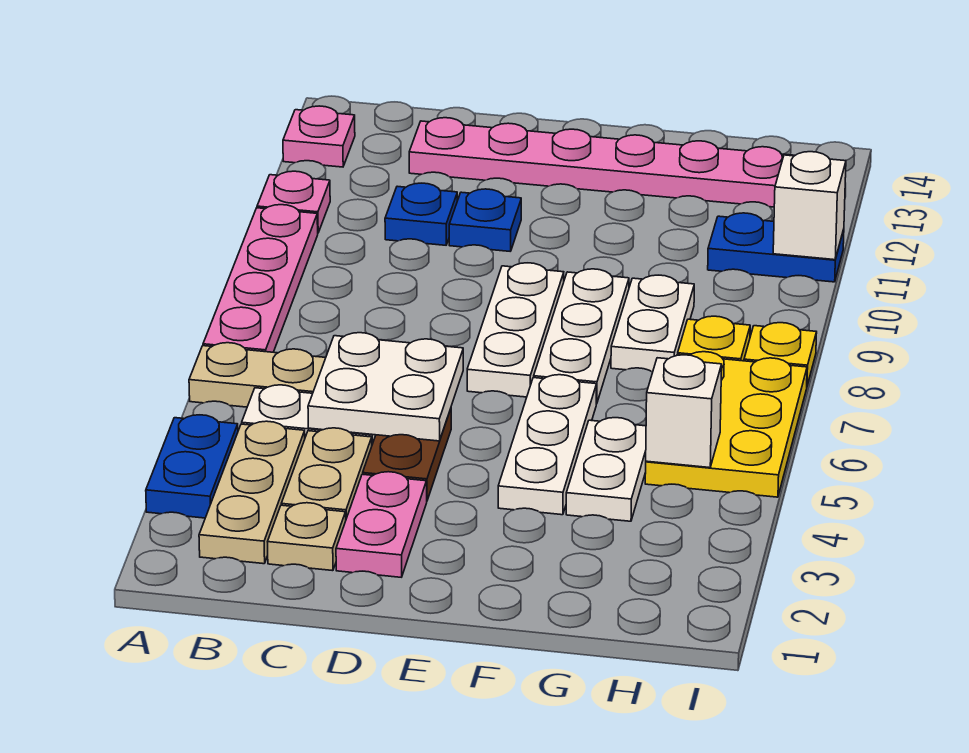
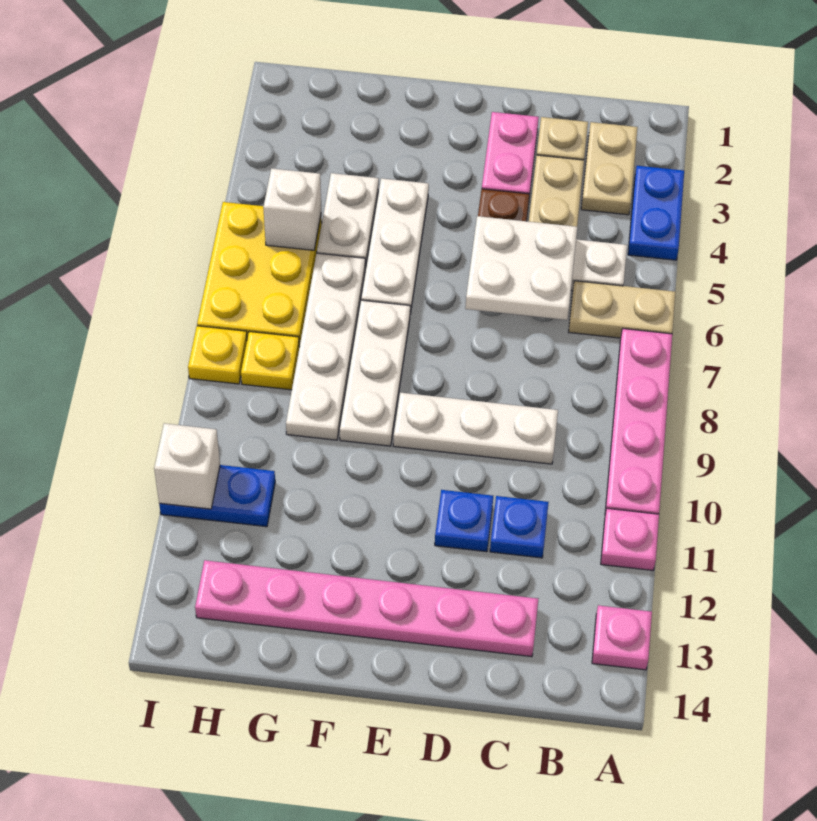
tan plate B2:B4 level 1 -> tan plate B2:B3 level 1
white plate E7:E9 level 1 -> white plate C9:E9 level 1
white plate G8:G9 level 1 -> white plate G6:G9 level 1

